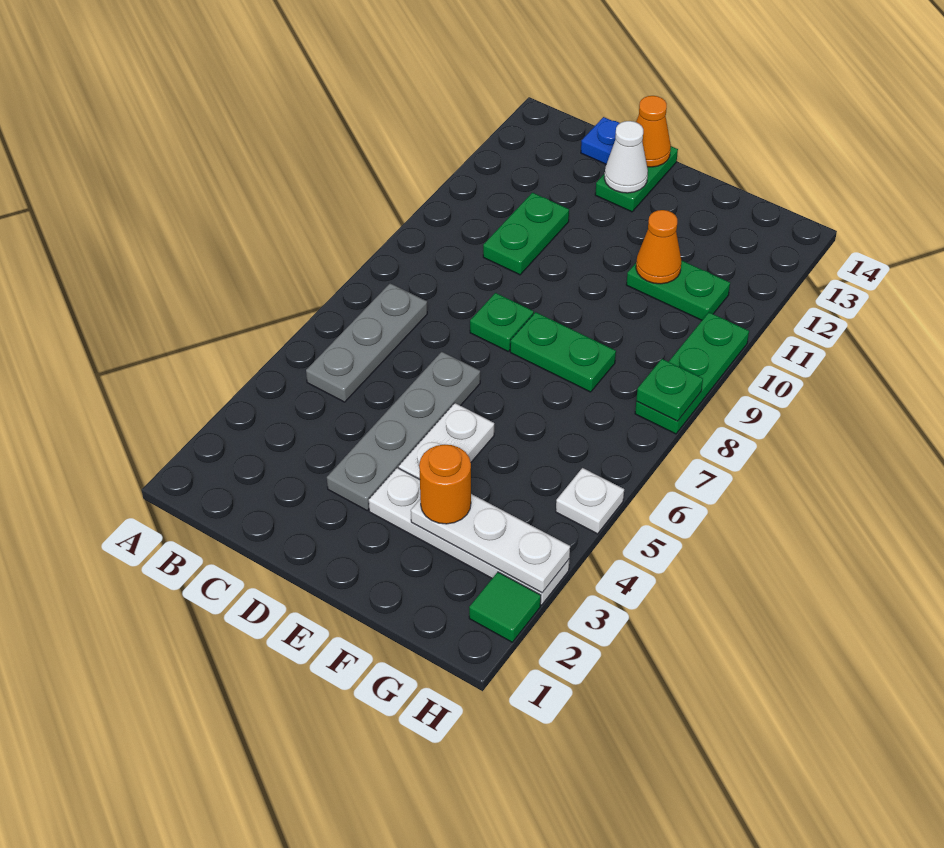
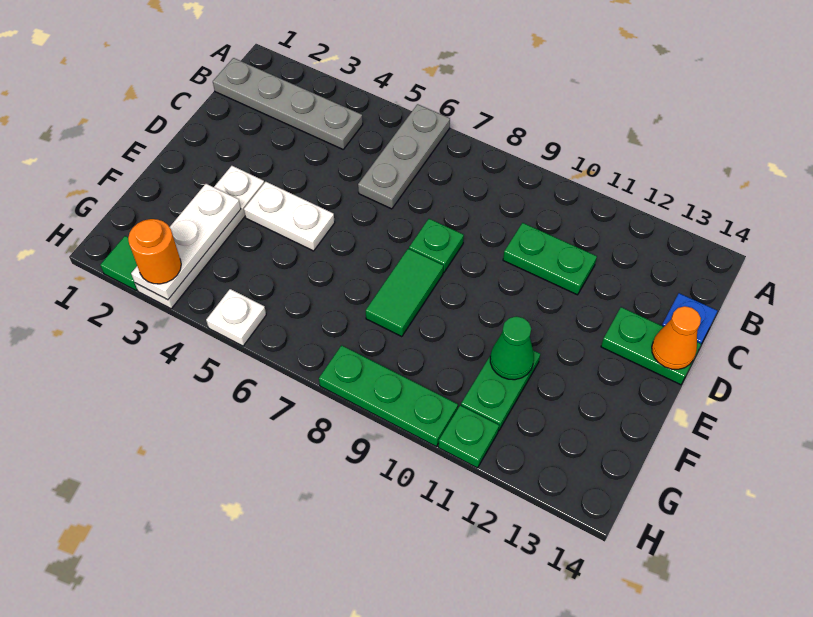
grey plate B5:B7 level 1 -> grey plate A6:C6 level 1
grey plate D3:D6 level 1 -> grey plate B1:B4 level 1
white cone D13 level 2 -> none
green plate E8:F8 level 1 -> green tile E8:F8 level 1
orange round brick F3 level 3 -> orange round brick H3 level 3
orange cone F11 level 2 -> green cone F11 level 2
green plate H8 level 2 -> green plate H11 level 1

